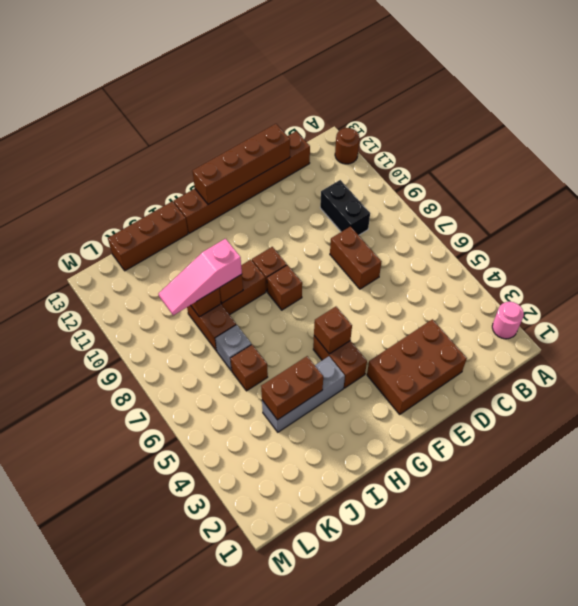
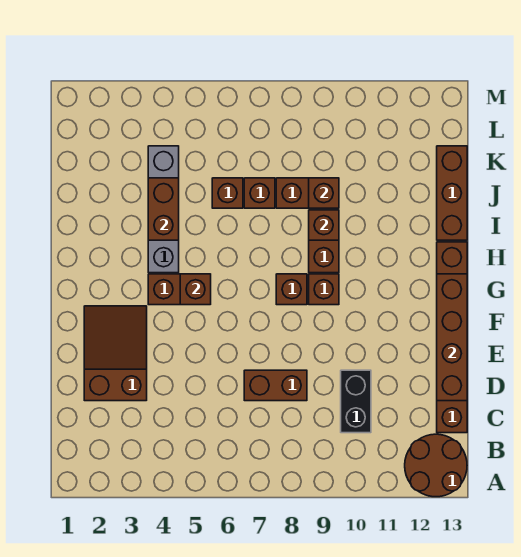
pink round brick A2 level 1 -> none
brown round brick A12 level 1 -> brown round brick A12:B13 level 1
black brick C9:C10 level 1 -> black brick C10:D10 level 1
brown brick D2:F3 level 1 -> brown slope D2:F3 level 1 top D
grey brick H4:J4 level 1 -> grey brick H4:K4 level 1
pink slope I9:K9 level 3 top I -> none
grey brick J7 level 1 -> brown brick J7 level 1

